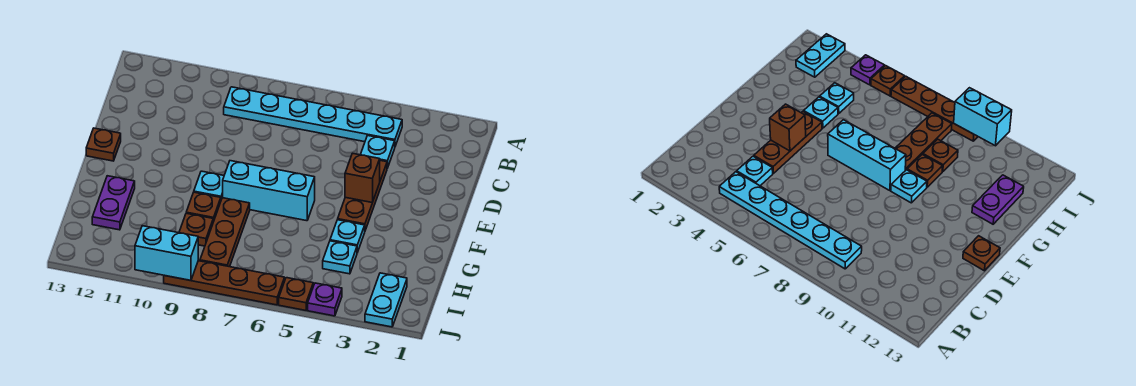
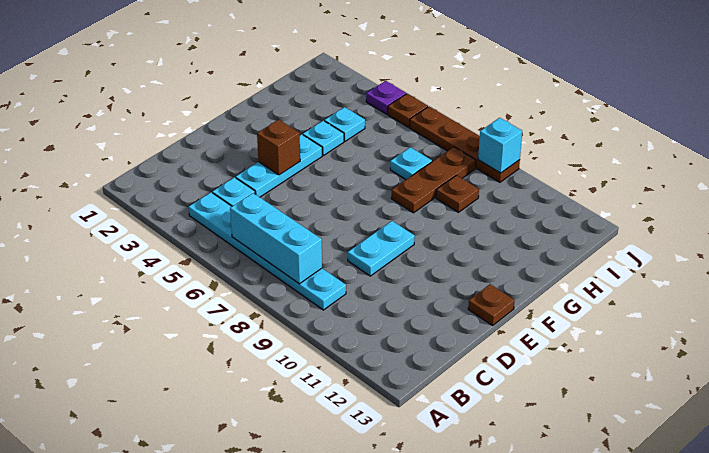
brown plate D4:F4 level 1 -> cyan plate D4:F4 level 1
cyan brick F6:F8 level 1 -> cyan brick B6:B8 level 2
cyan plate F9 level 1 -> cyan plate H7 level 1
brown plate G9 level 1 -> none
purple plate G12:H12 level 1 -> none
cyan plate I2:J2 level 1 -> cyan plate D9:E9 level 1
cyan brick J9:J10 level 2 -> cyan brick J9 level 2

